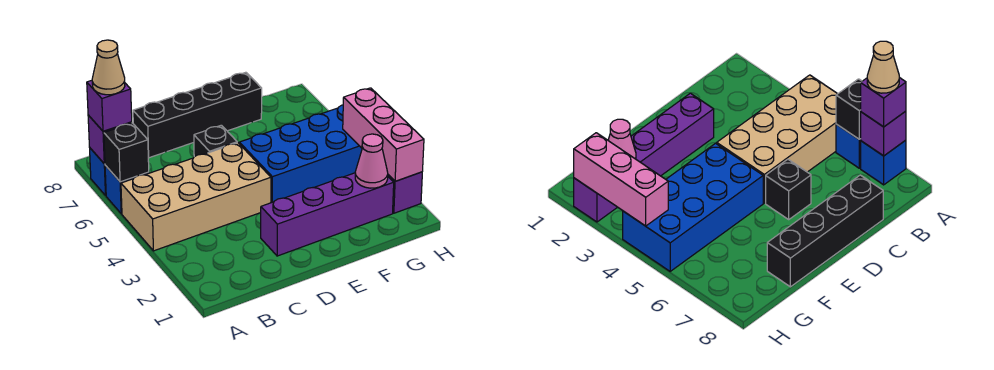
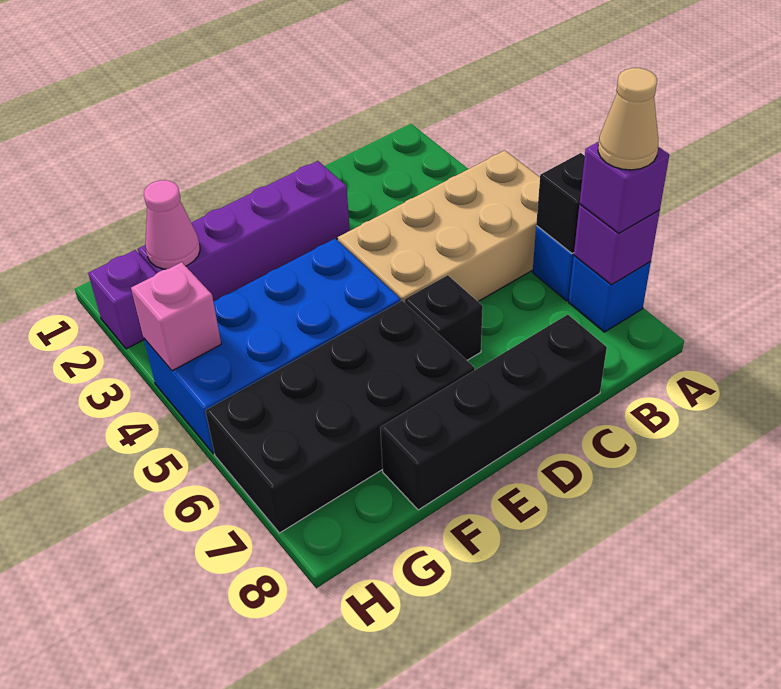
none -> black brick E6:H7 level 1
pink brick H2:H4 level 2 -> pink brick H4 level 2

